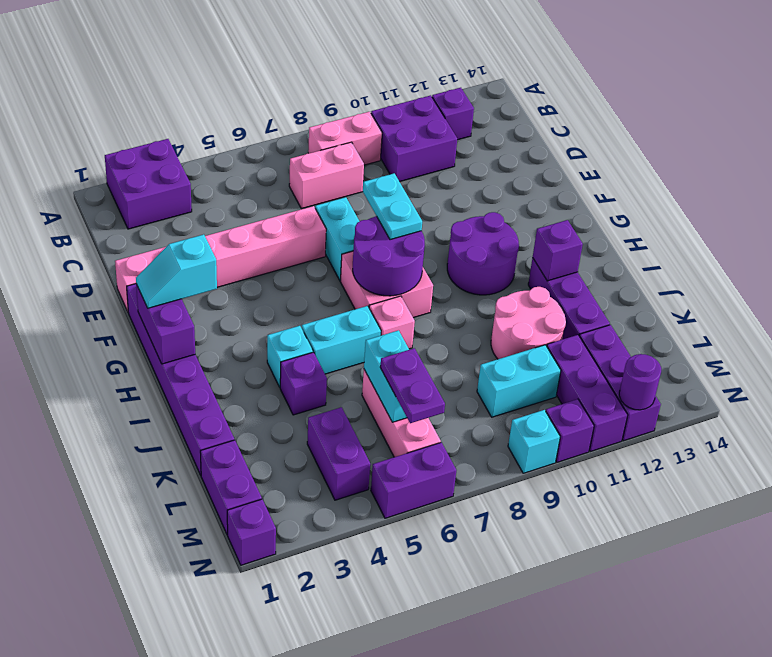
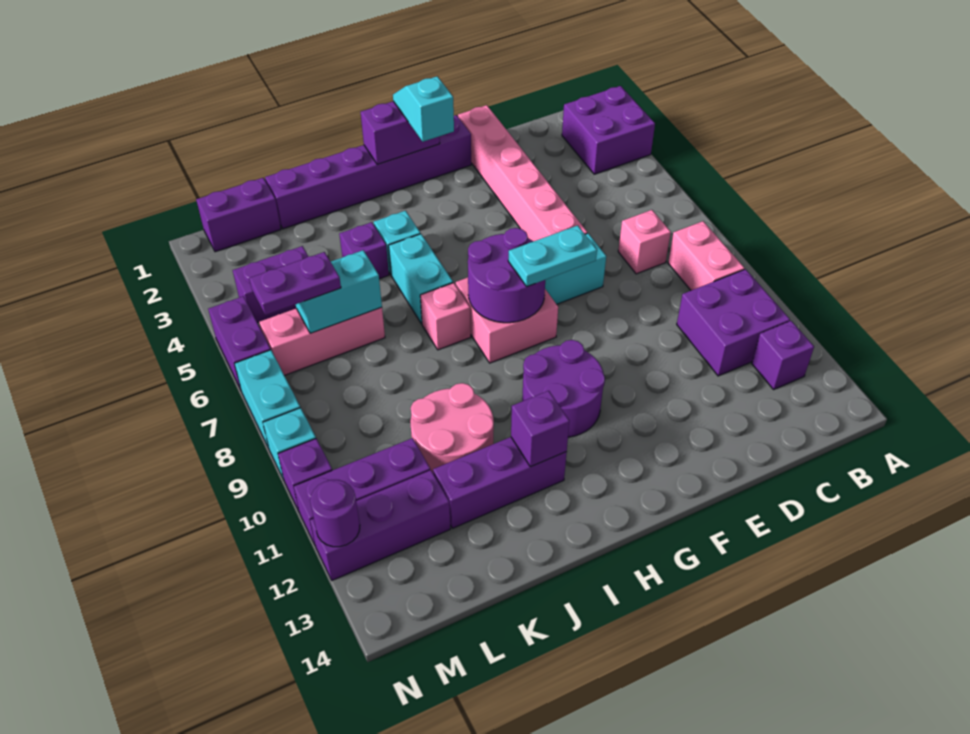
pink brick C7:C8 level 1 -> pink brick C7 level 1
cyan brick L9:L10 level 1 -> cyan brick N7:N8 level 1
purple brick N1 level 1 -> none

